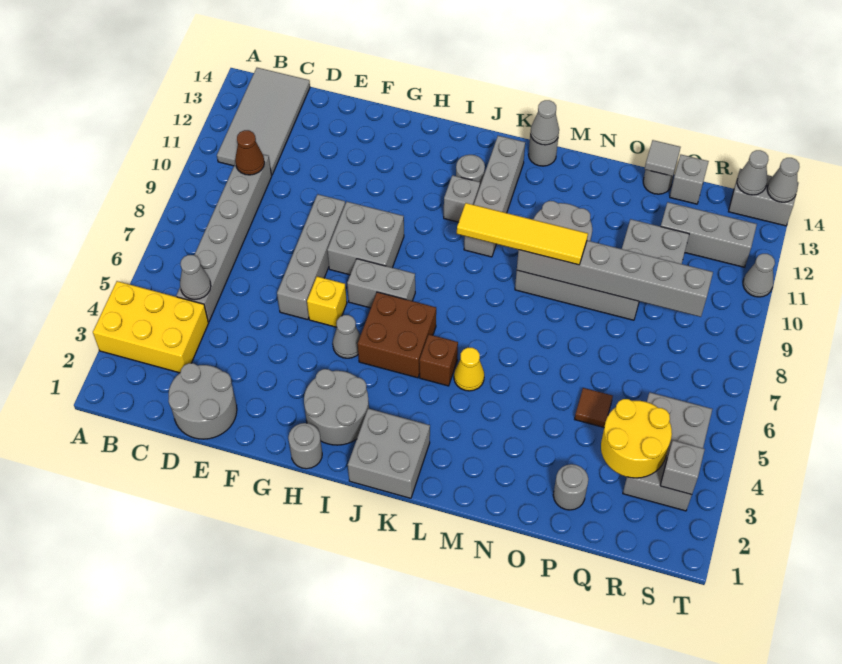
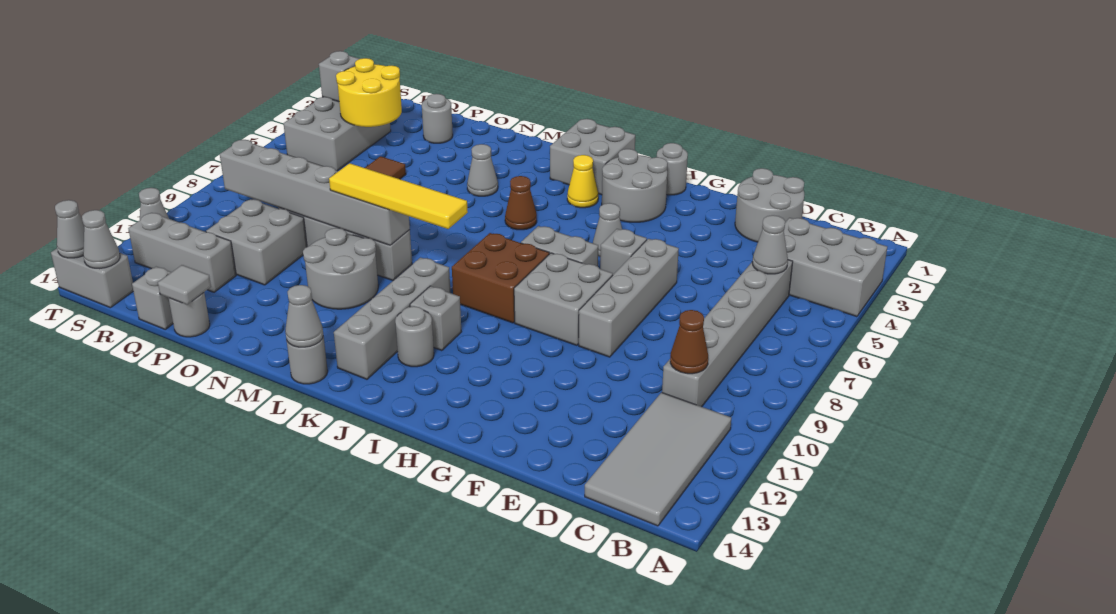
yellow brick A3:C4 level 1 -> grey brick A3:C4 level 1
yellow brick G6 level 1 -> grey brick G6 level 1
brown brick I5:J6 level 1 -> brown brick I8:J9 level 1
brown brick K5 level 1 -> brown cone K5 level 1
yellow cone L5 level 1 -> yellow cone J3 level 1
none -> grey cone M4 level 1

